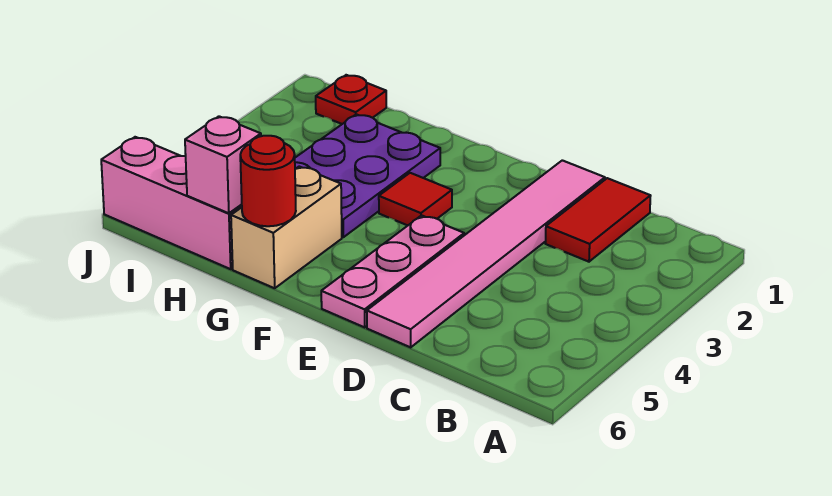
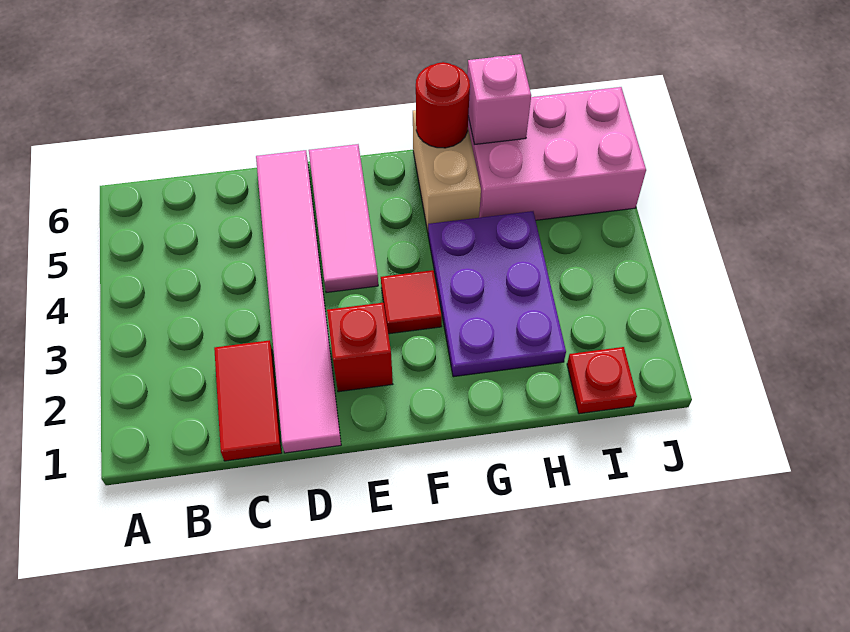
none -> red brick E2 level 1
pink plate E4:E6 level 1 -> pink tile E4:E6 level 1
pink brick H6:J6 level 1 -> pink brick H5:J6 level 1

